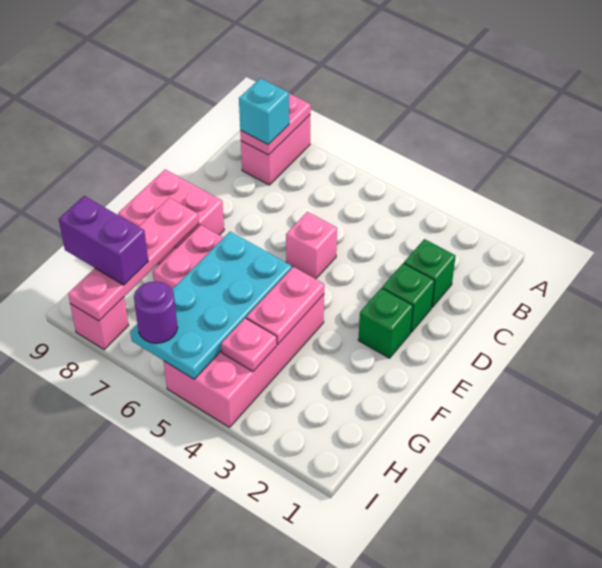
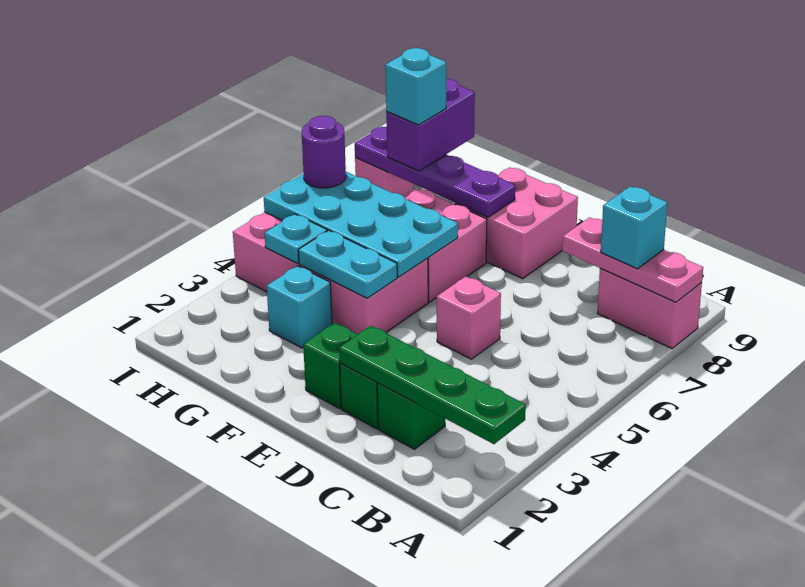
none -> green plate A2:D2 level 2
pink plate A8:B8 level 2 -> pink plate A8:C8 level 2
pink plate F4:G4 level 2 -> cyan plate F4:G4 level 2
pink plate F8:I8 level 2 -> purple plate F8:I8 level 2
none -> cyan brick G3 level 1
pink plate H4 level 2 -> cyan plate H4 level 2
none -> cyan brick H8 level 4

